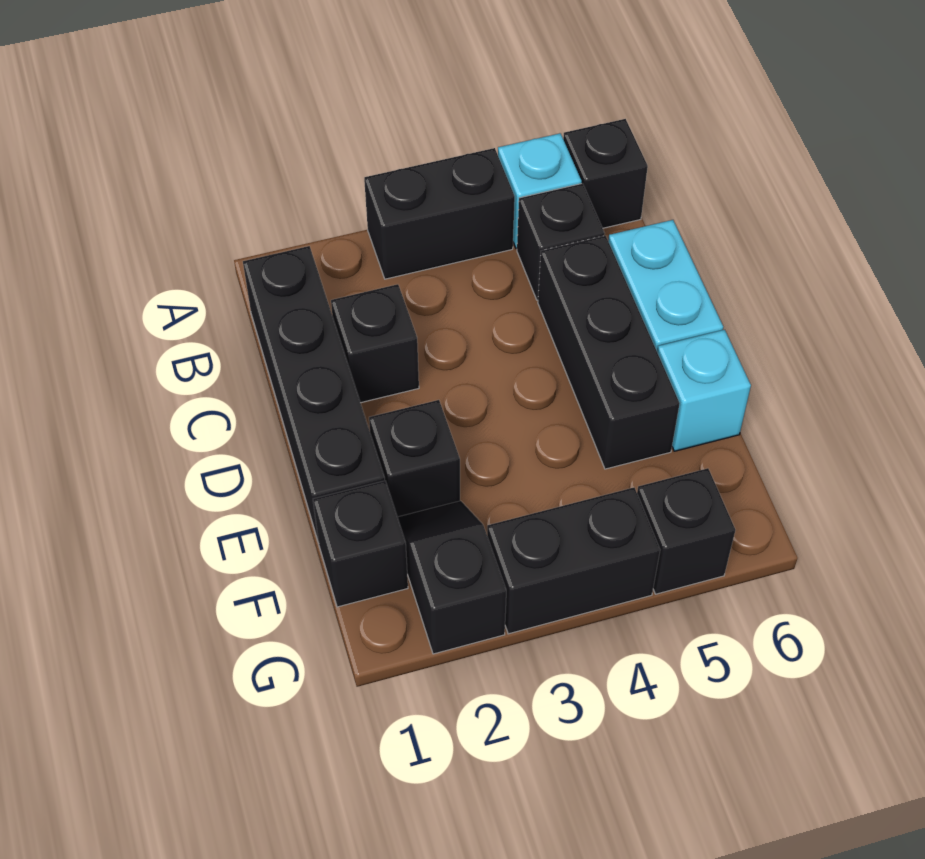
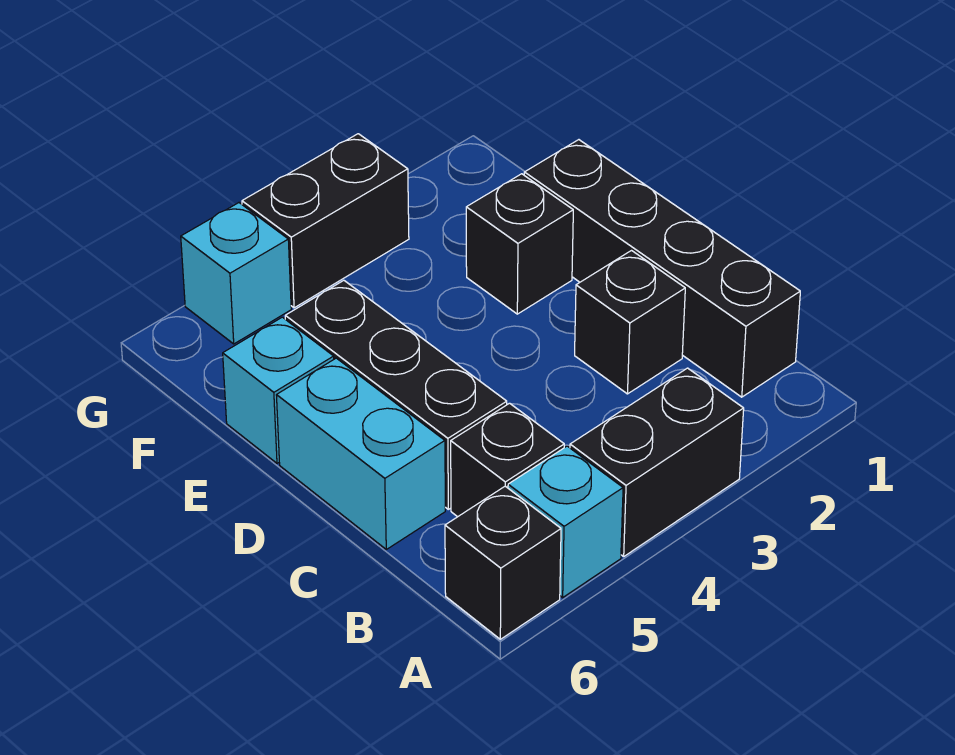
black brick F1 level 1 -> none
black slope F2:G2 level 1 top G -> none
black brick G5 level 1 -> cyan brick G5 level 1

